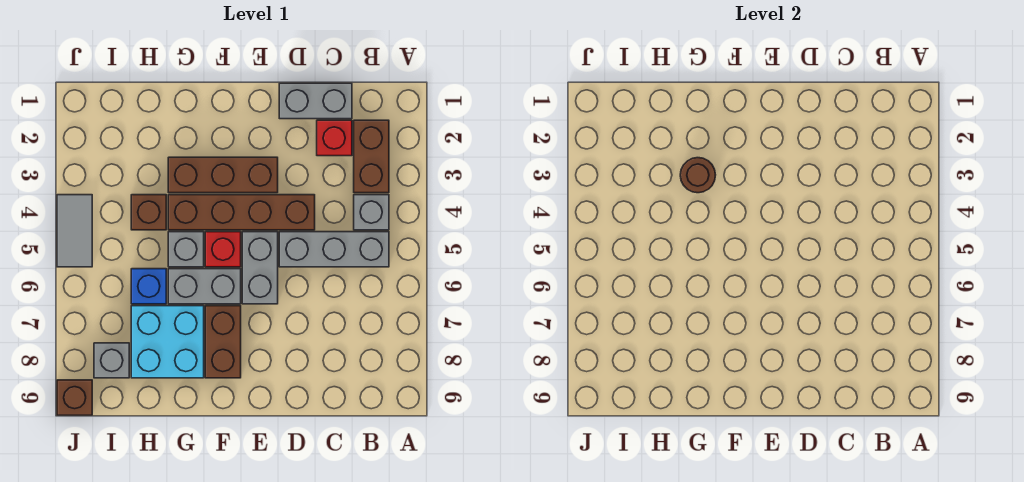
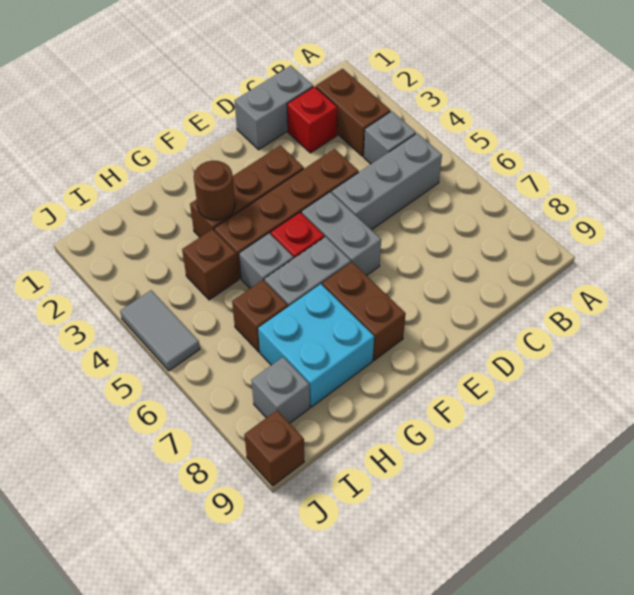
blue brick H6 level 1 -> brown brick H6 level 1

